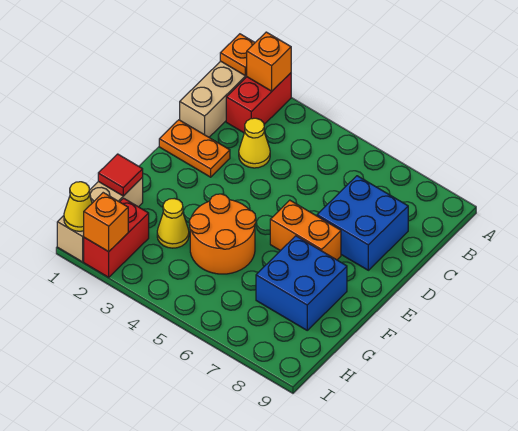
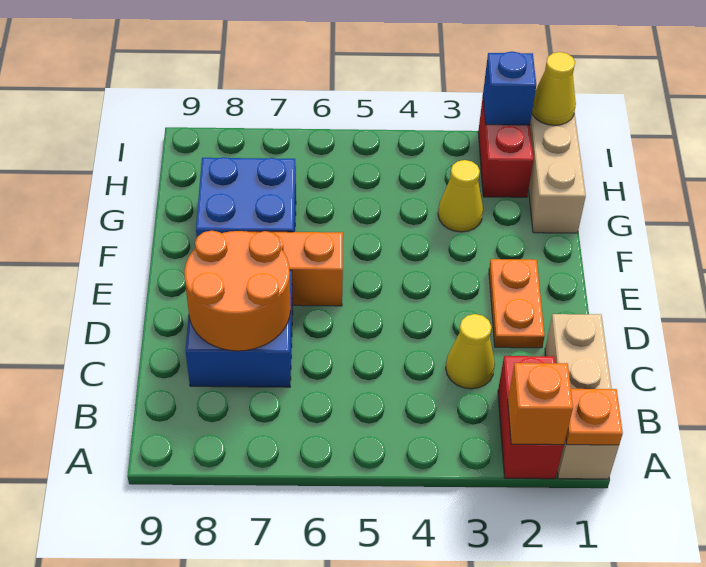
orange plate D1:D2 level 1 -> orange plate D2:E2 level 1
orange round brick F4:G5 level 1 -> orange round brick C7:D8 level 2
red tile G1 level 2 -> none
orange brick I2 level 2 -> blue brick I2 level 2

